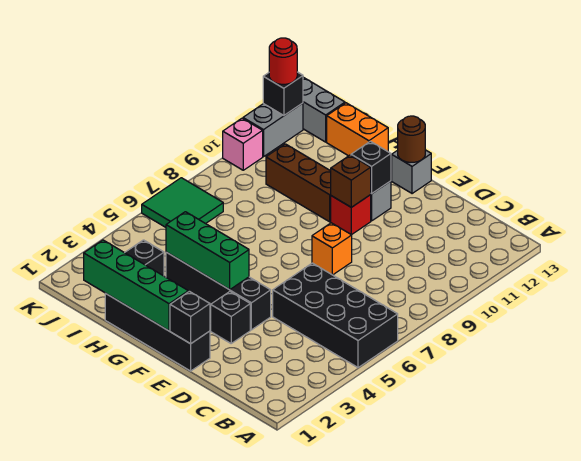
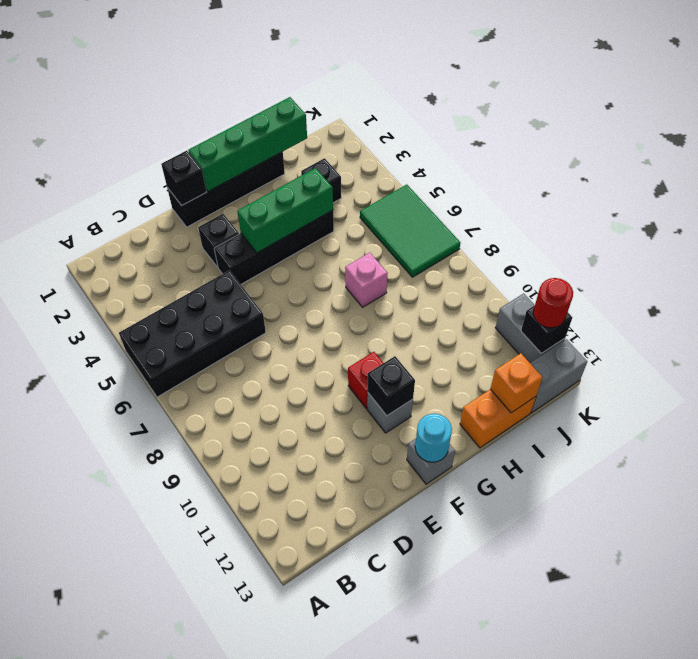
orange brick E8 level 1 -> orange brick I13 level 2
brown brick F10 level 2 -> none
brown round brick F13 level 2 -> cyan round brick F13 level 2
brown brick G10:I10 level 1 -> none
green tile J6:K7 level 1 -> green tile J5:K7 level 1
pink brick K10 level 1 -> pink brick H7 level 1

